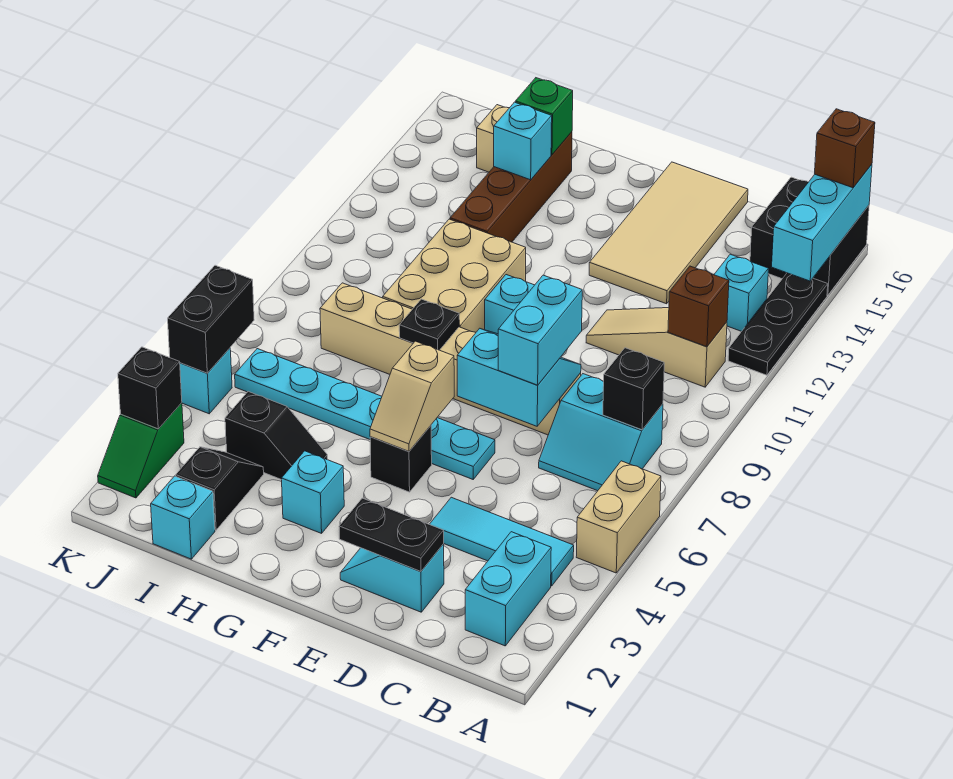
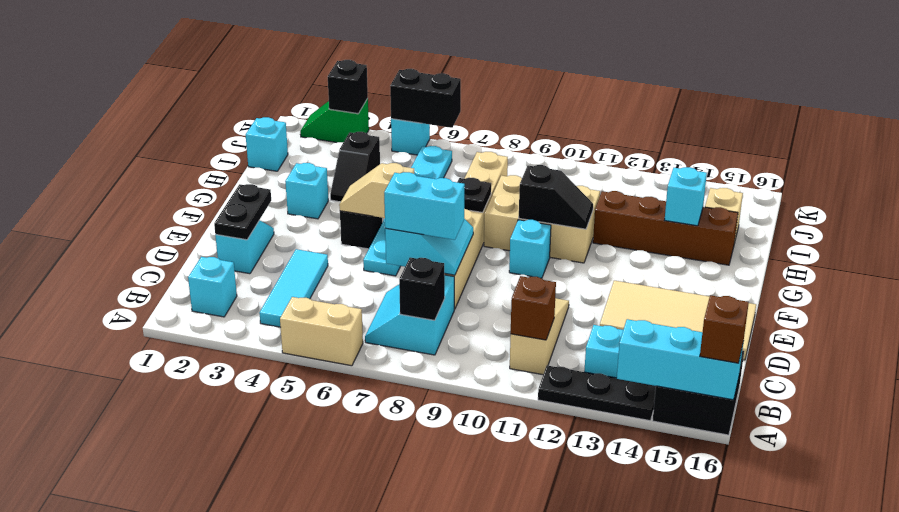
cyan brick B2:B3 level 1 -> cyan brick B2 level 1
green brick H15 level 2 -> none
black slope I2:I3 level 1 top 2 -> black slope G10:G11 level 2 top 10

